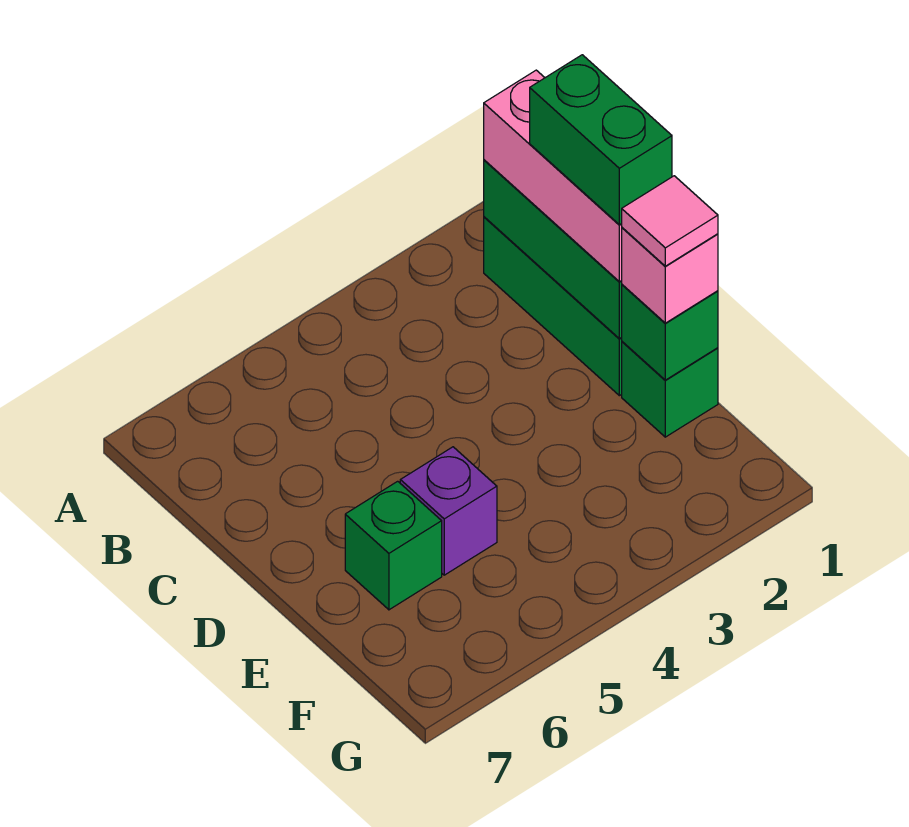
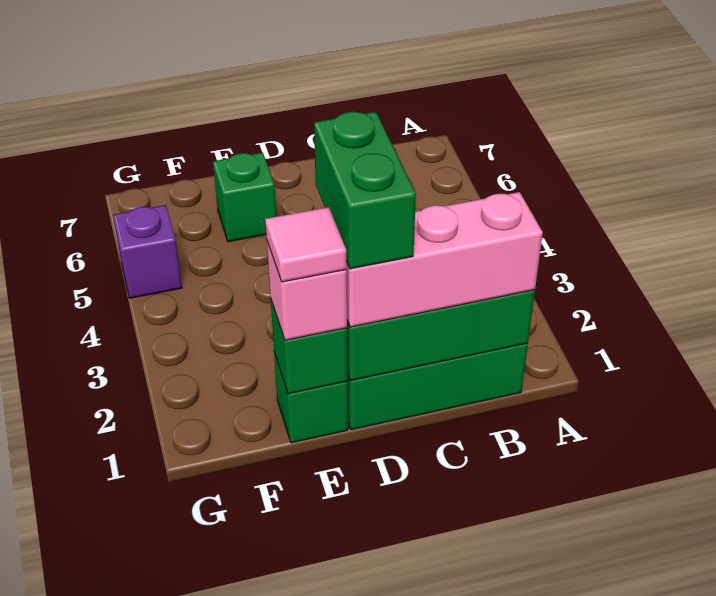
green brick C1:D1 level 4 -> green brick D1:D2 level 4
purple brick E5 level 1 -> purple brick G5 level 1

